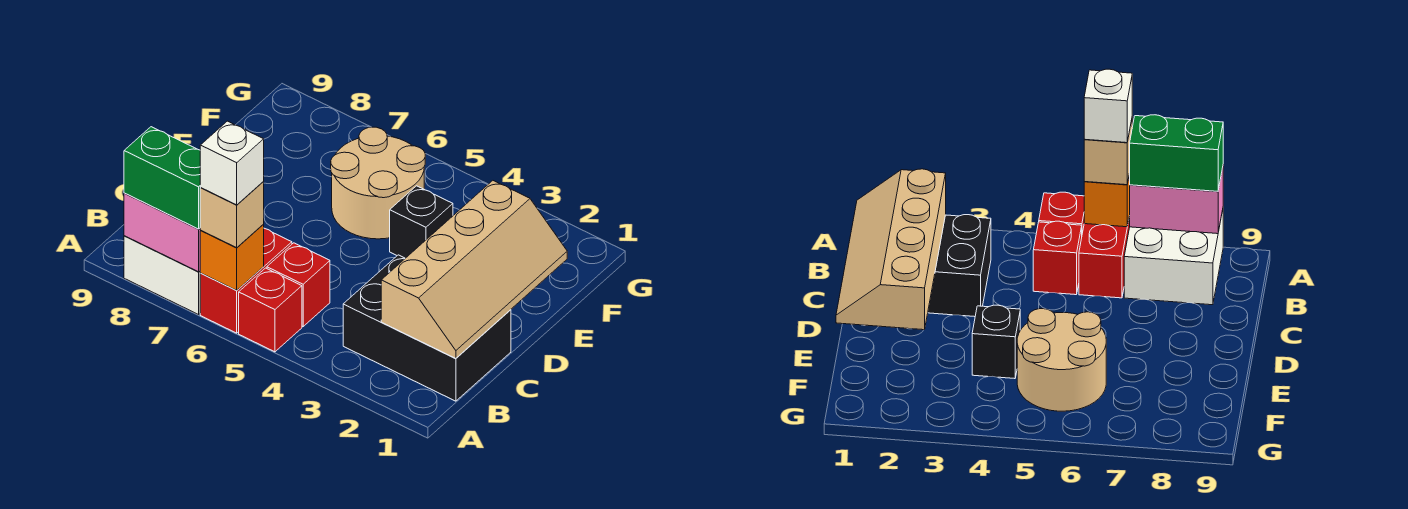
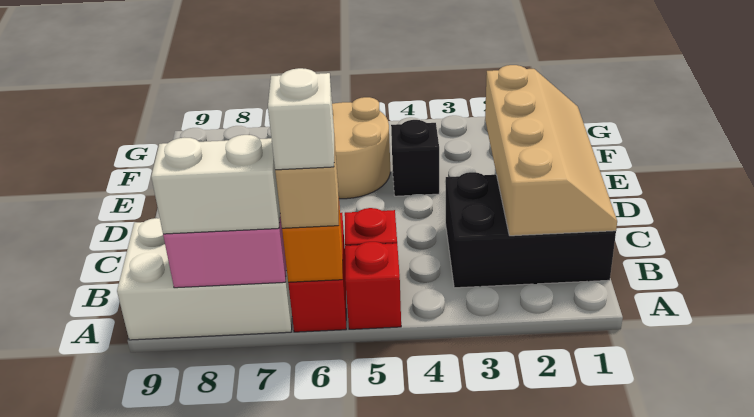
white brick A7:B8 level 1 -> white brick A7:B9 level 1
green brick A7:A8 level 3 -> white brick A7:A8 level 3

